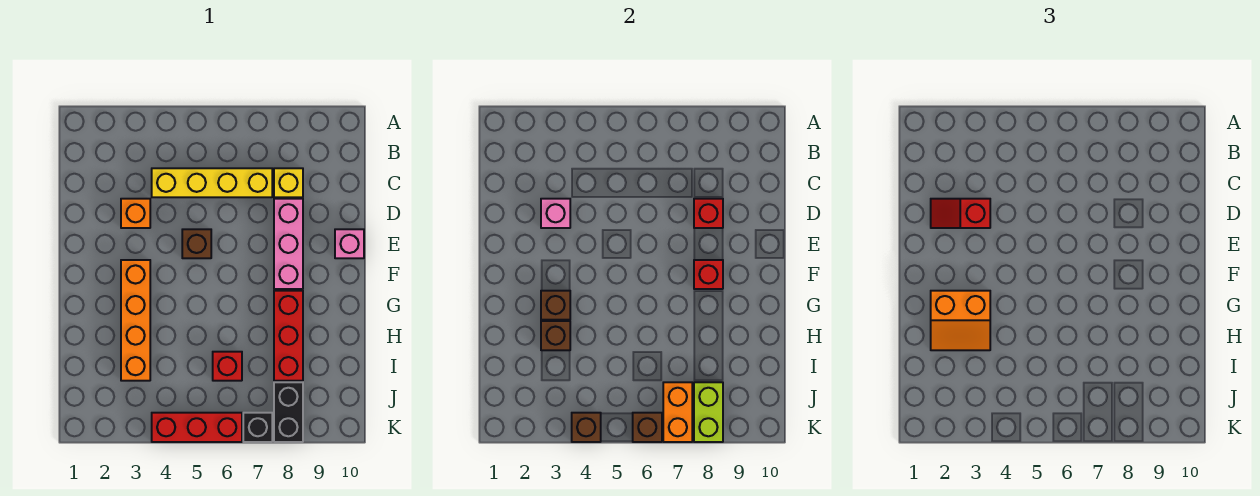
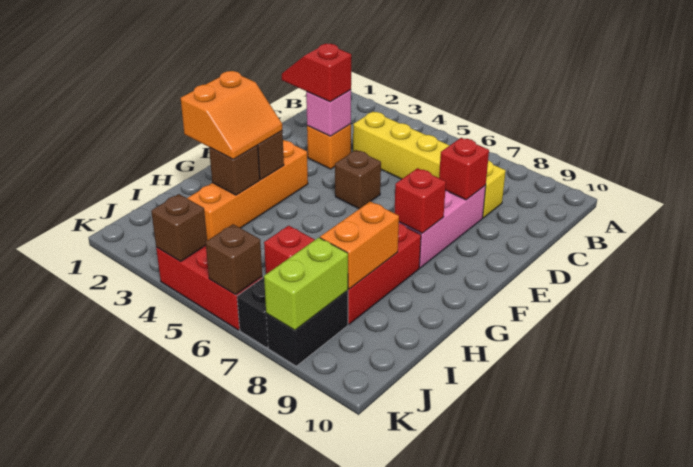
pink brick E10 level 1 -> none
orange slope G2:H3 level 3 top G -> orange slope G2:H3 level 3 top 2
orange brick J7:K7 level 2 -> orange brick H8:I8 level 2

